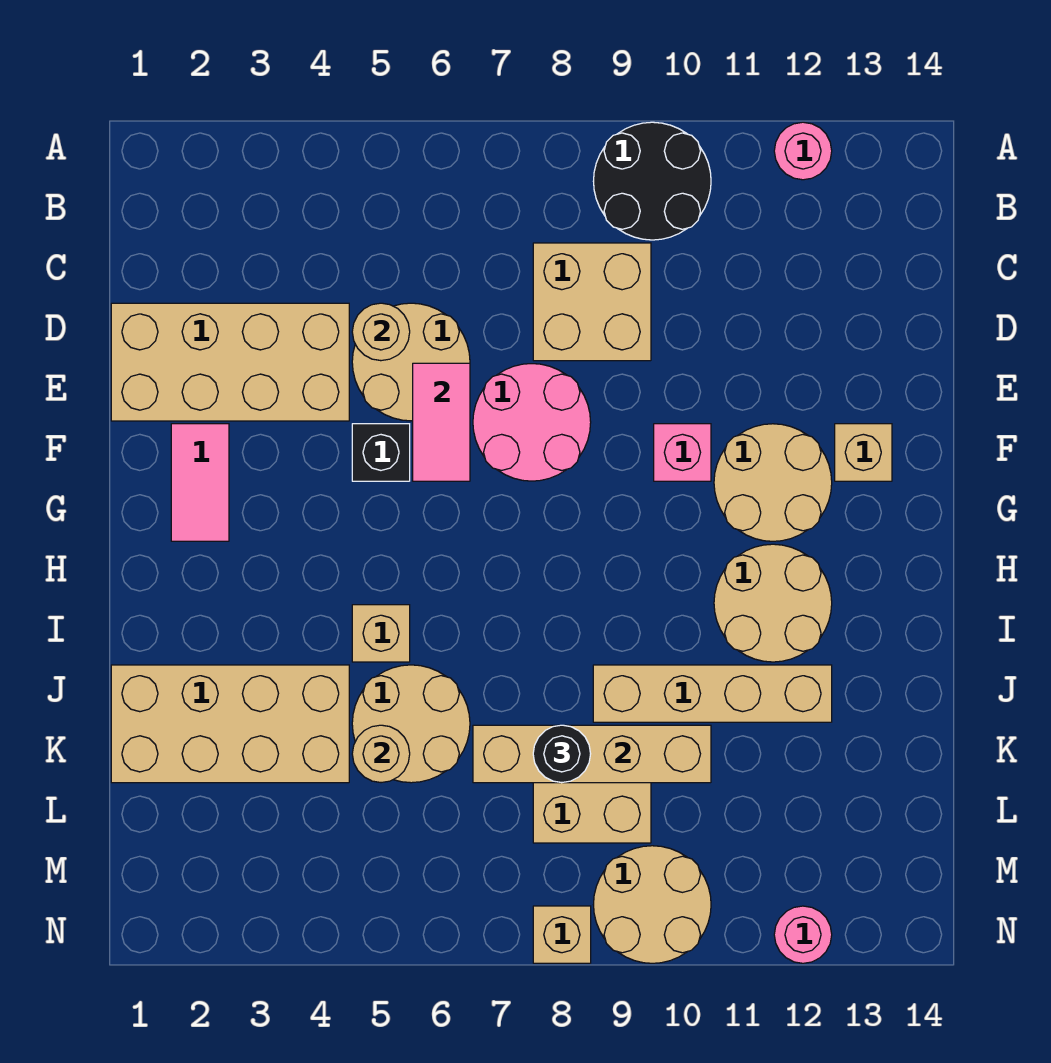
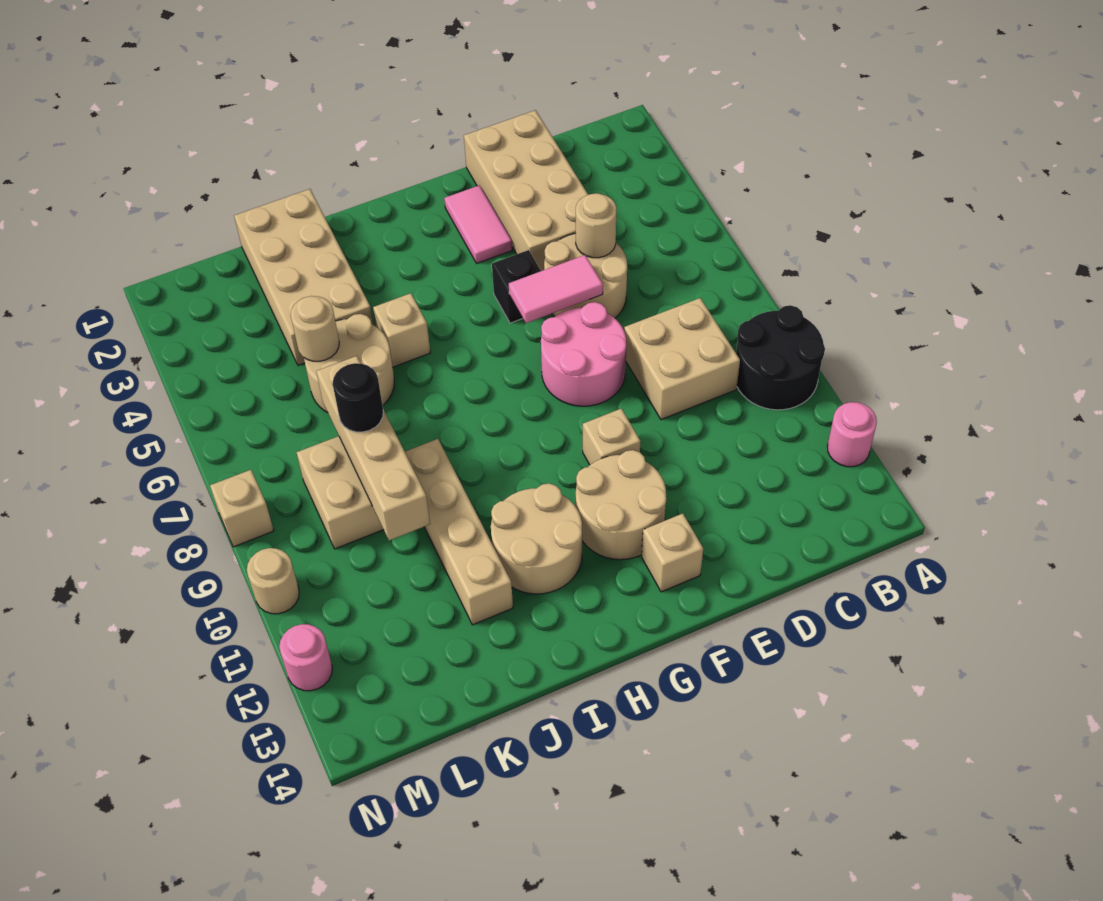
pink tile F2:G2 level 1 -> pink tile F2:F3 level 1
pink brick F10 level 1 -> tan brick F10 level 1
tan round brick M9:N10 level 1 -> tan round brick N10 level 1

